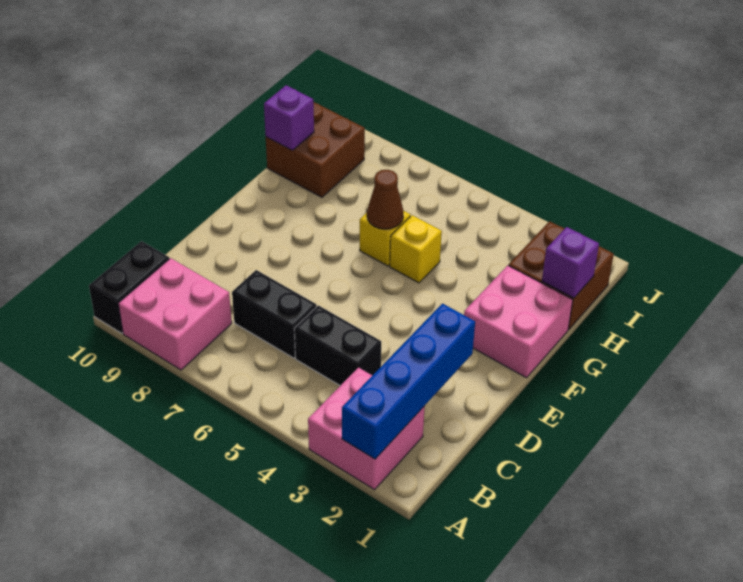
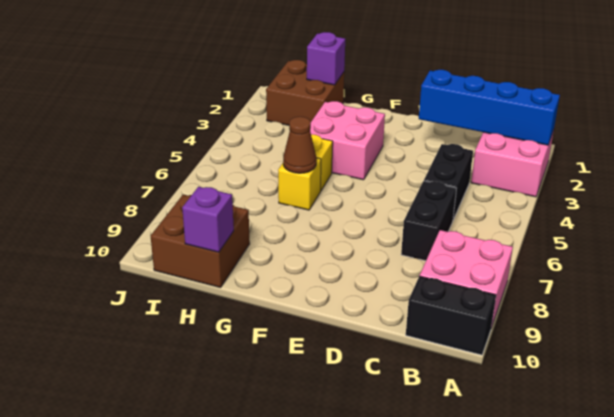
pink brick F1:G2 level 1 -> pink brick F3:G4 level 1

